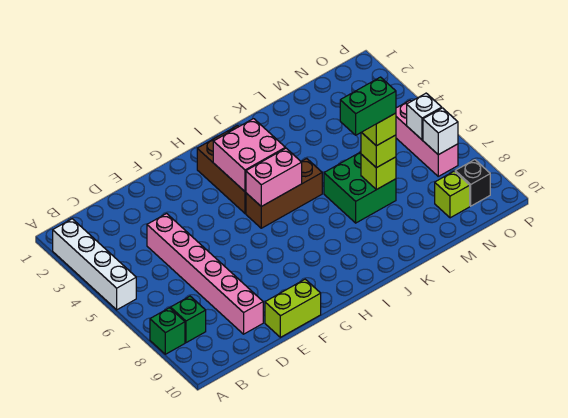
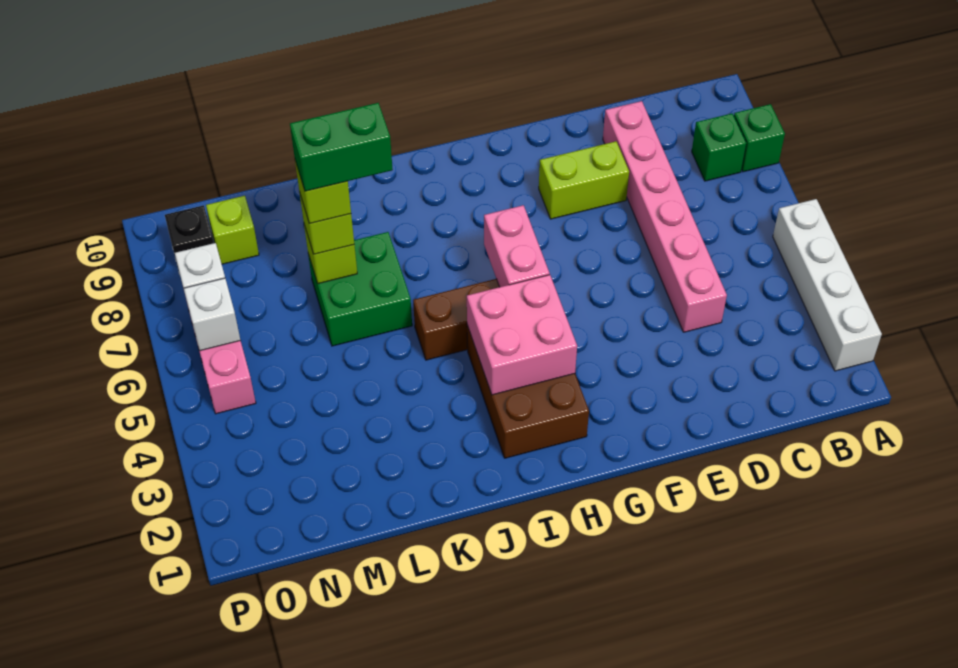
lime brick E10:F10 level 1 -> lime brick E8:F8 level 1
pink brick H5:I5 level 2 -> pink brick H5:H6 level 2

